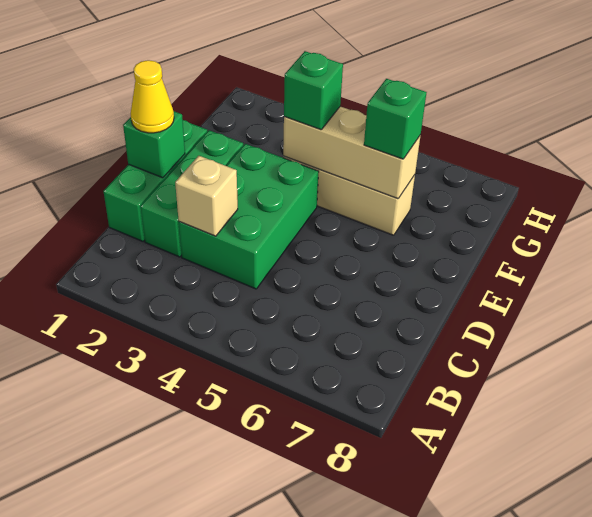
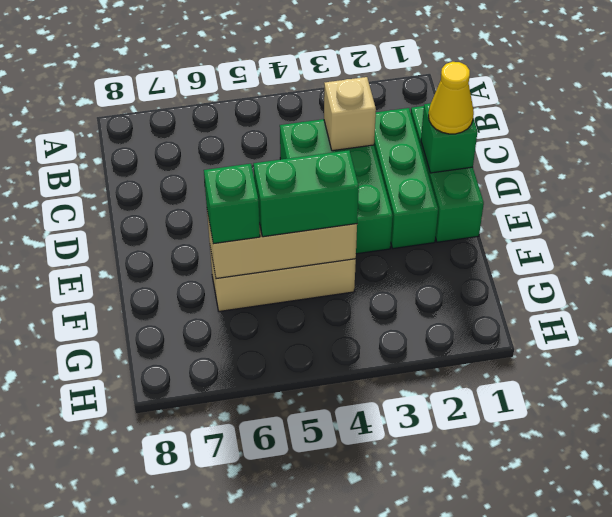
green brick F4 level 3 -> green brick F4:F5 level 3

